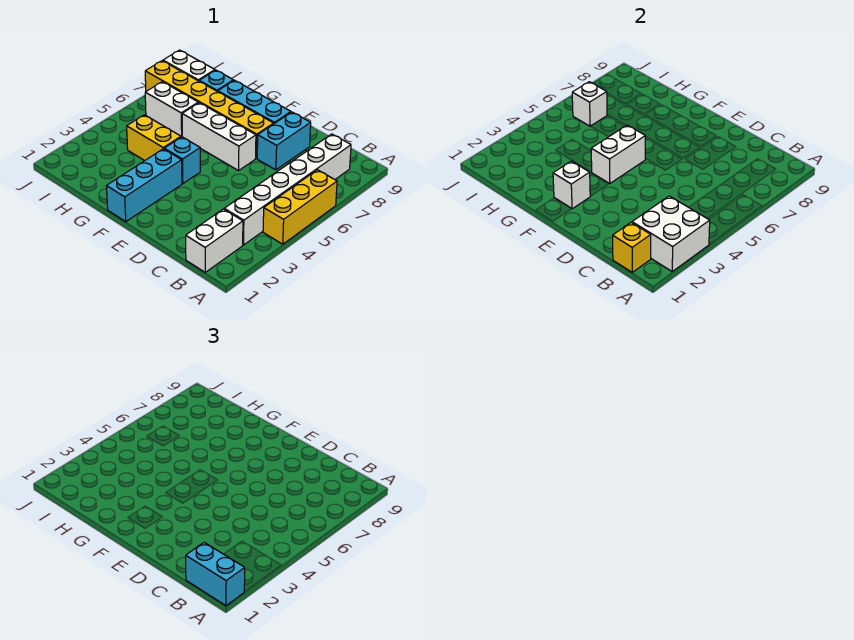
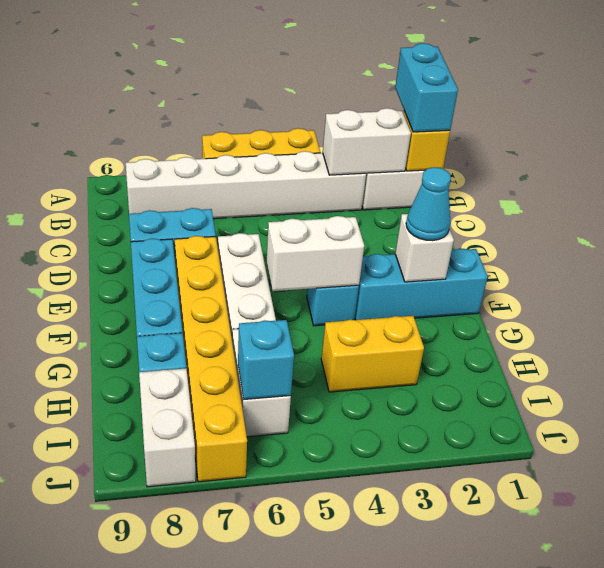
white brick A2:B3 level 2 -> white brick B2:B3 level 2
none -> cyan cone F2 level 3
yellow brick G4:H4 level 1 -> yellow brick H3:H4 level 1
white brick I6 level 2 -> cyan brick I6 level 2

